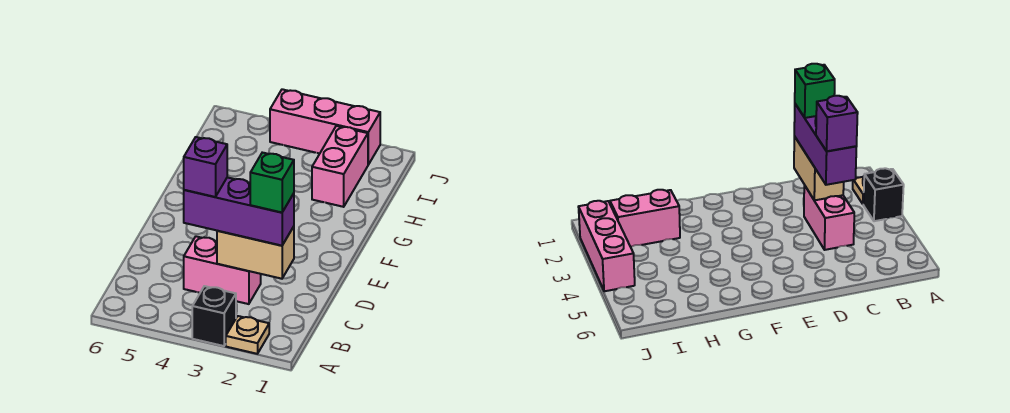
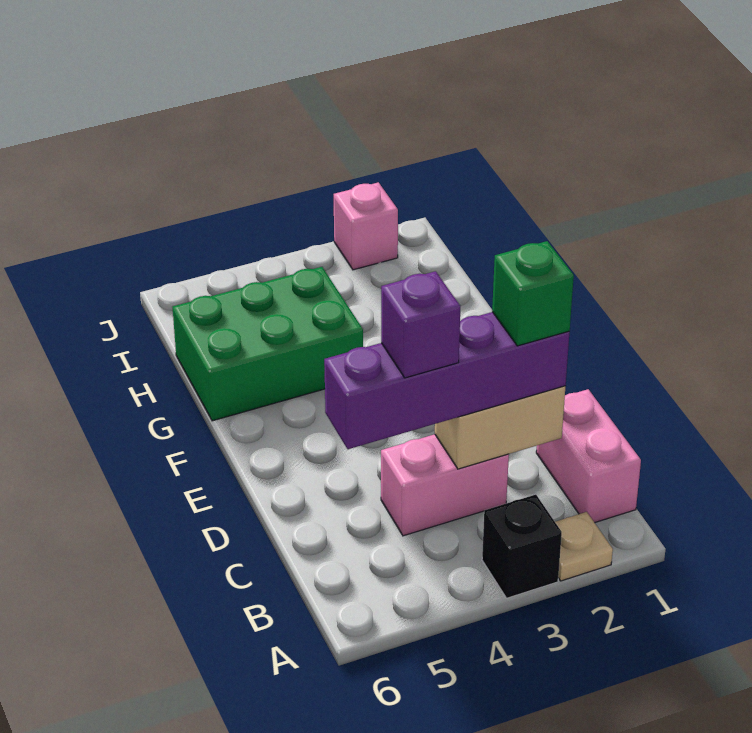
purple brick C2:C4 level 3 -> purple brick C2:C5 level 3
none -> green brick G4:H6 level 1
pink brick H2:I2 level 1 -> pink brick B1:C1 level 1
pink brick J2:J4 level 1 -> pink brick J2 level 1

